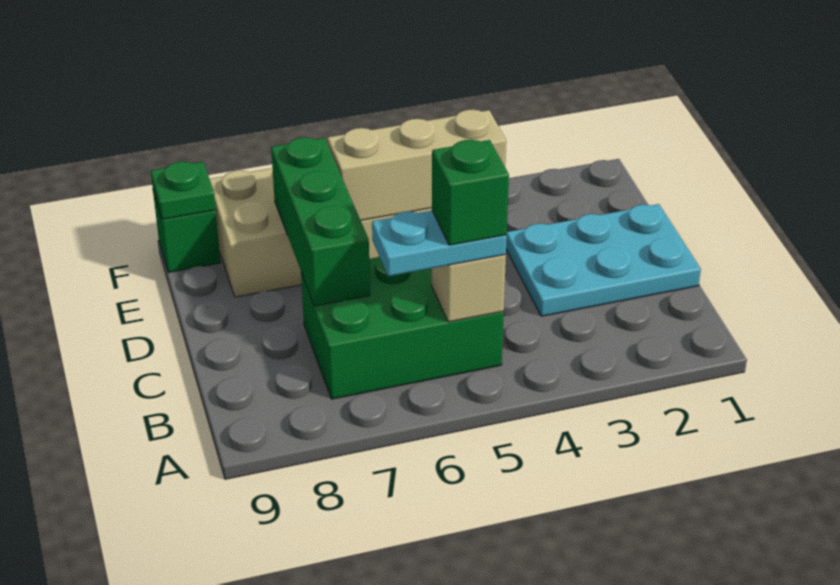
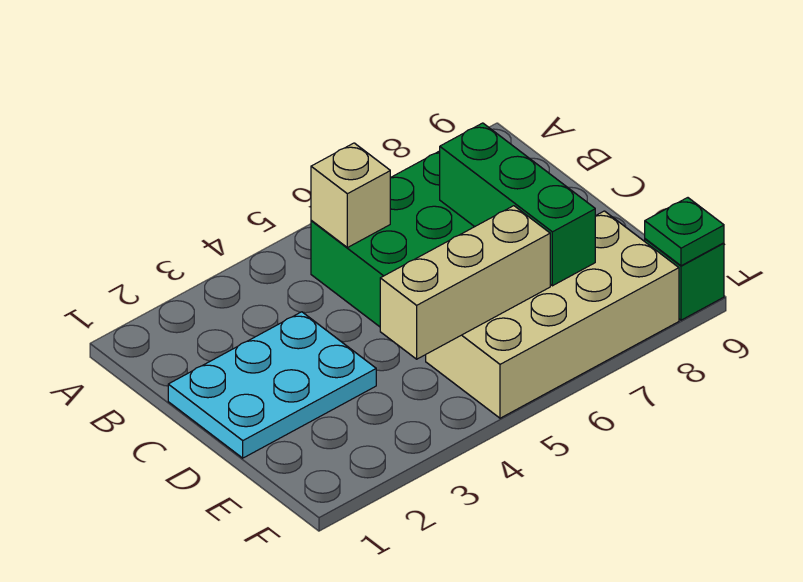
cyan plate B5:B6 level 3 -> none
green brick B5 level 4 -> none

